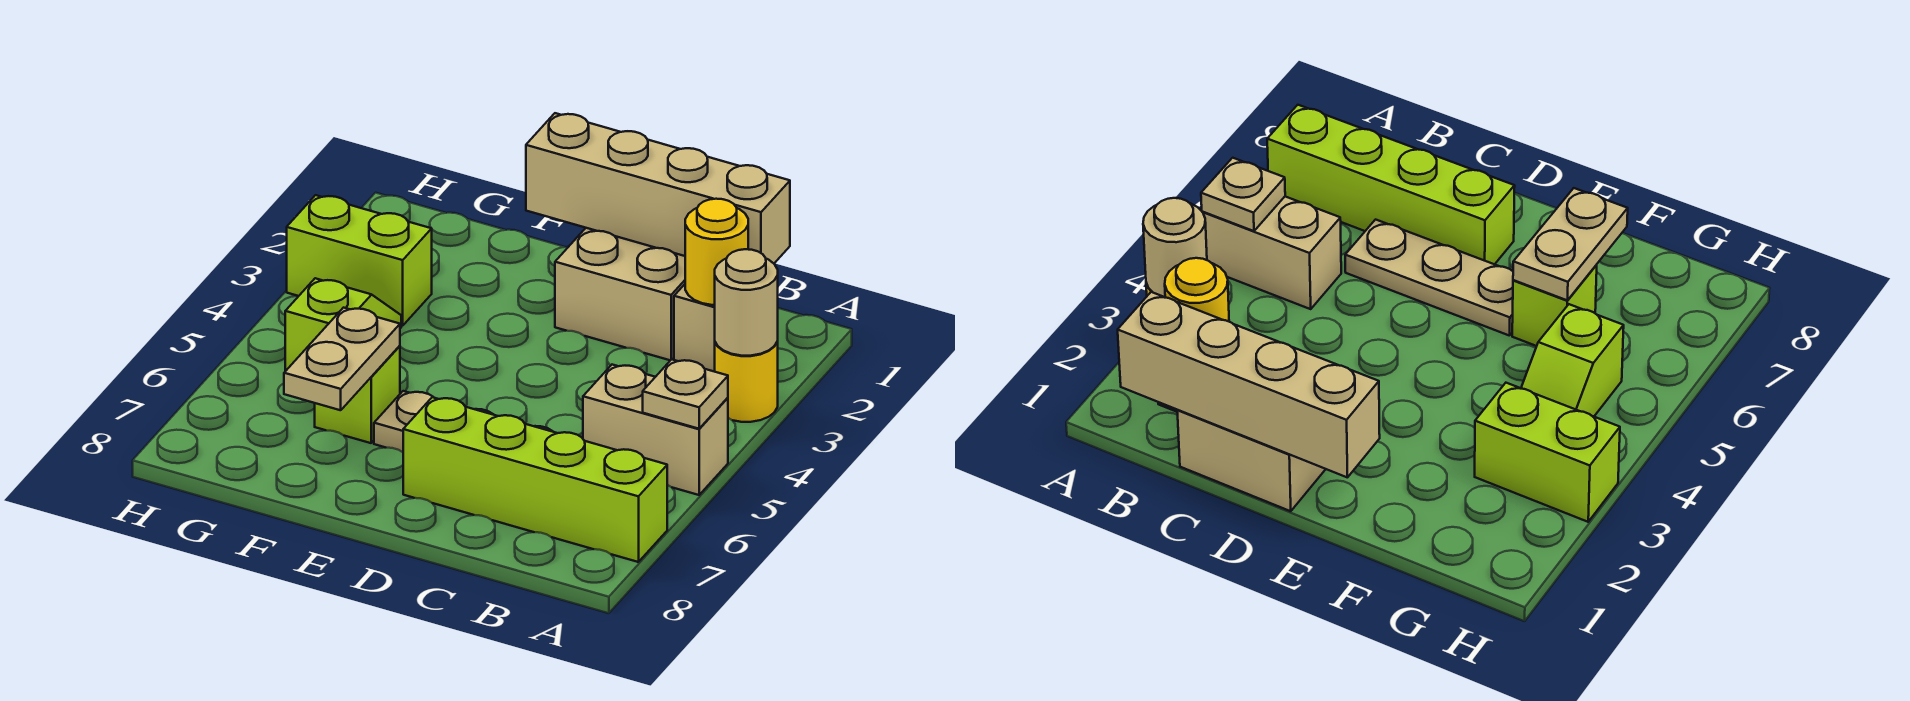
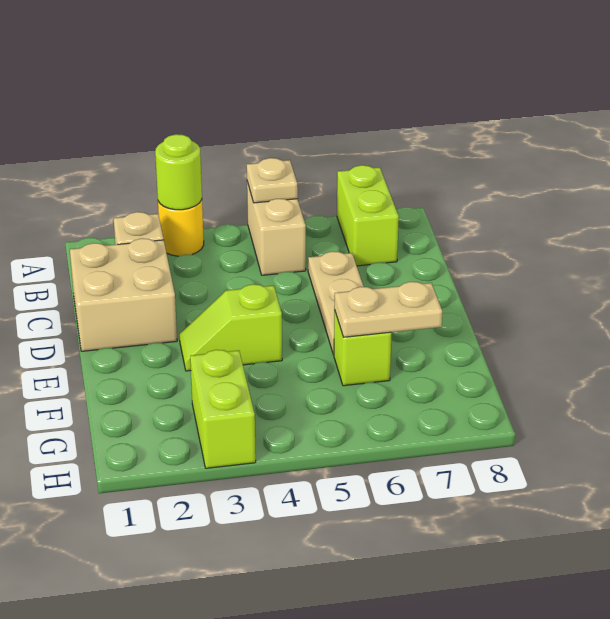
tan round brick A3 level 2 -> lime round brick A3 level 2
lime brick A7:D7 level 1 -> lime brick A7:B7 level 1
tan brick B1:E1 level 2 -> none
yellow round brick B2 level 2 -> none
lime slope G4:G5 level 1 top 5 -> lime slope E3:E4 level 1 top 4

